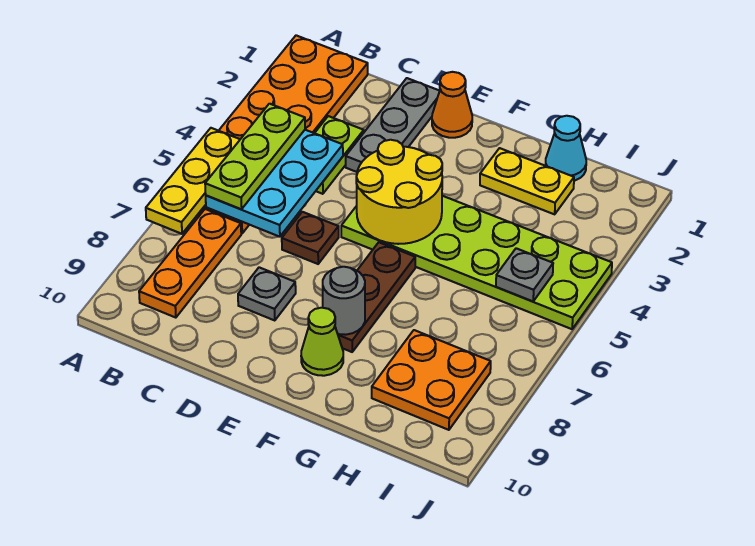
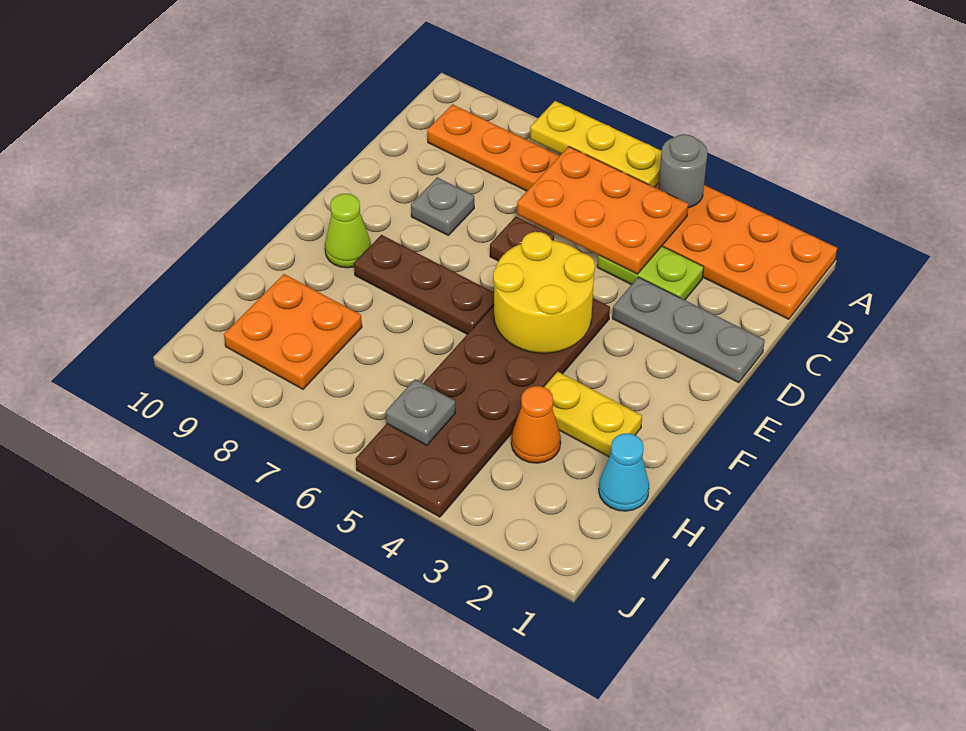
cyan plate B4:C6 level 2 -> orange plate B4:C6 level 2
lime plate B4:B6 level 3 -> none
orange cone E1 level 1 -> orange cone H3 level 1
lime plate E4:J5 level 1 -> brown plate E4:J5 level 1
grey round brick F8 level 2 -> grey round brick A4 level 2
yellow plate G2:H2 level 1 -> yellow plate G2:G3 level 1

